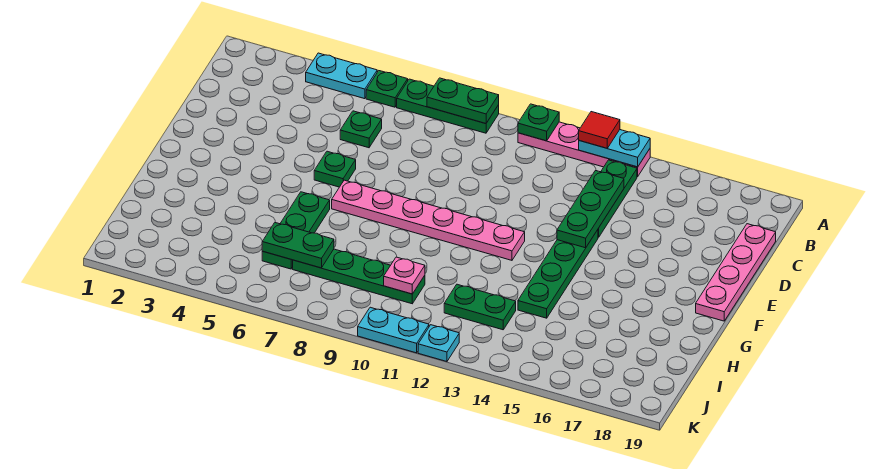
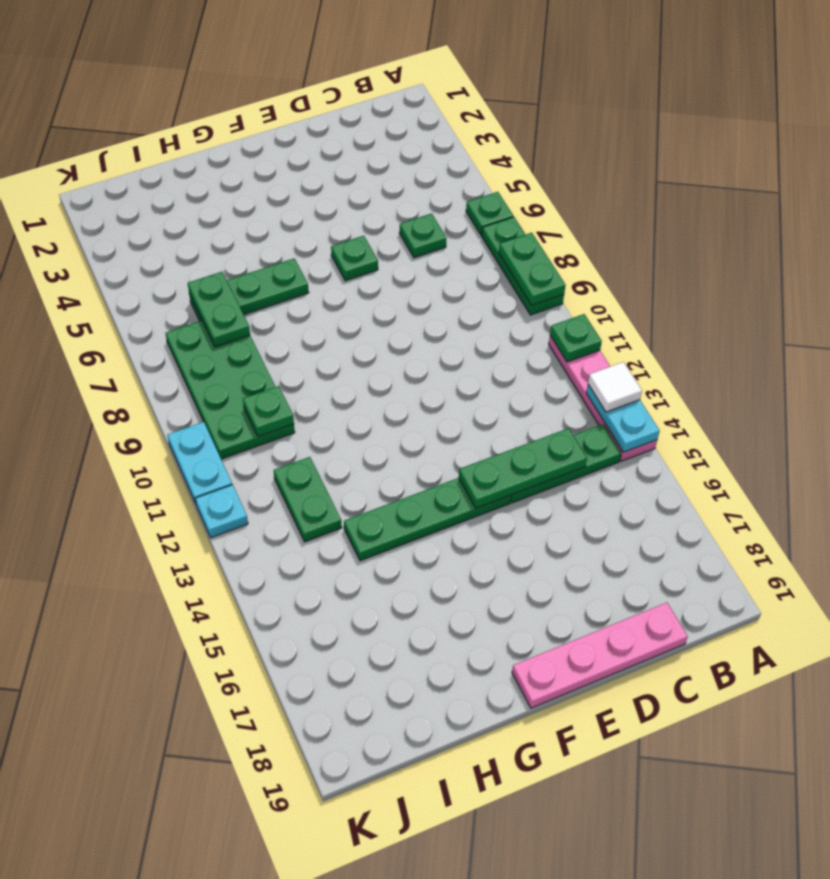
cyan plate A4:A5 level 1 -> none
red tile A13 level 3 -> white tile A13 level 3
pink plate F7:F12 level 1 -> none
green plate I7:I10 level 1 -> green plate I7:J10 level 1
pink plate I10 level 2 -> green plate I10 level 2

